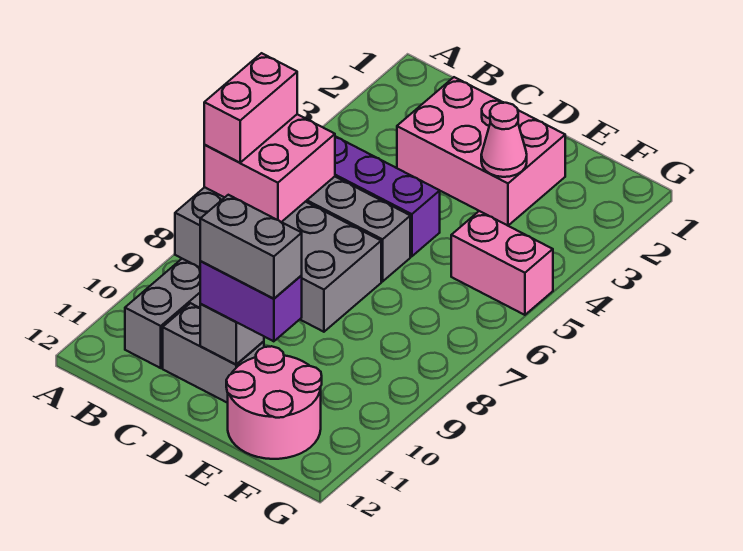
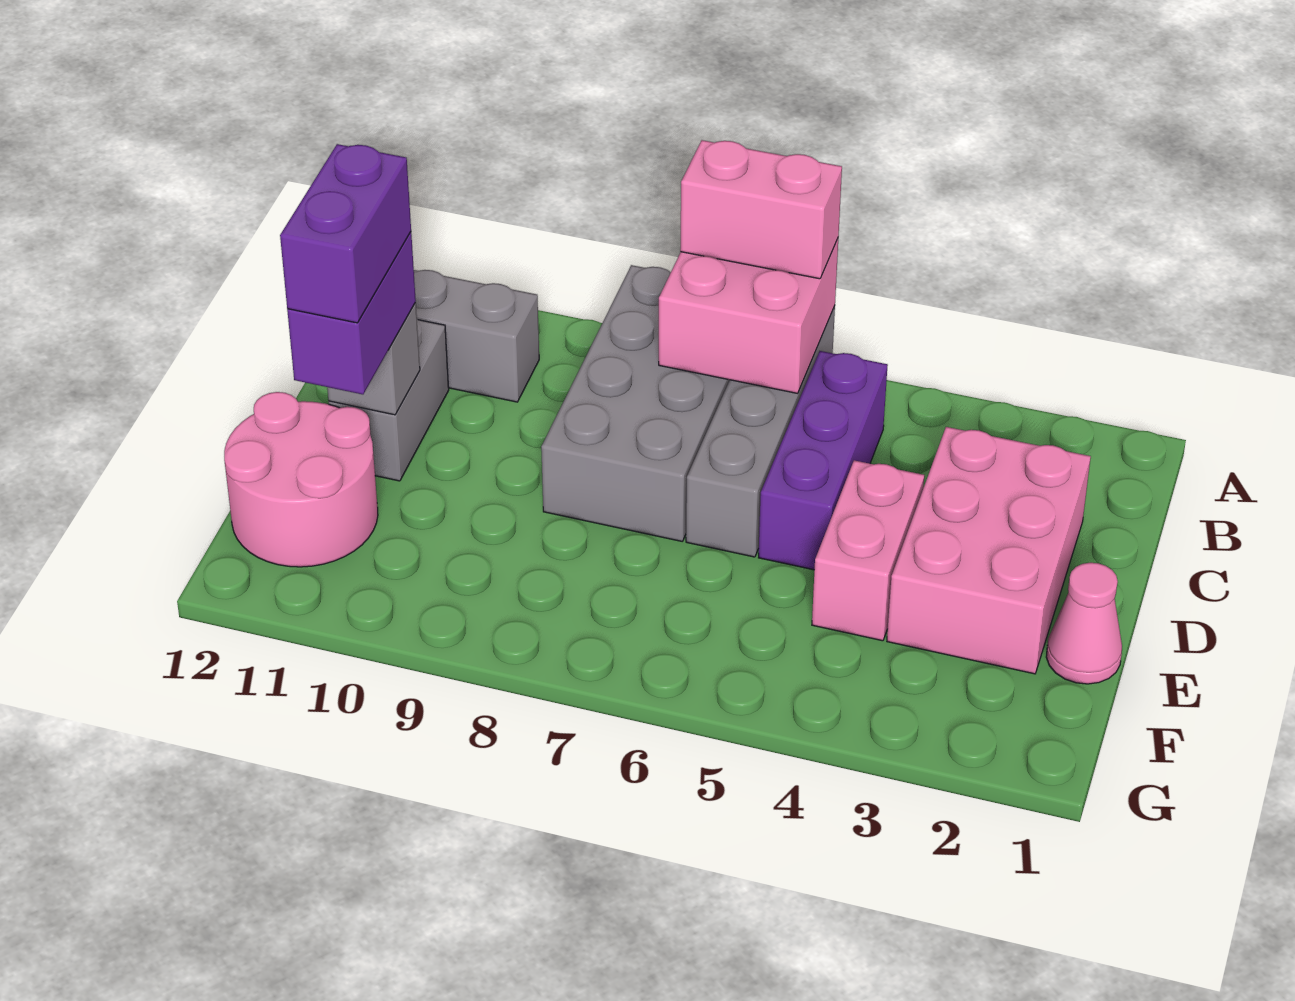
grey brick D11:E11 level 4 -> purple brick D11:E11 level 4
pink cone E3 level 2 -> pink cone E1 level 1
pink brick F5:G5 level 1 -> pink brick D4:E4 level 1

